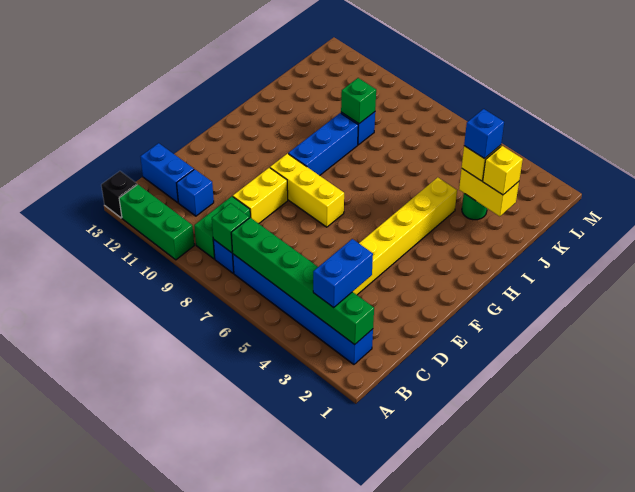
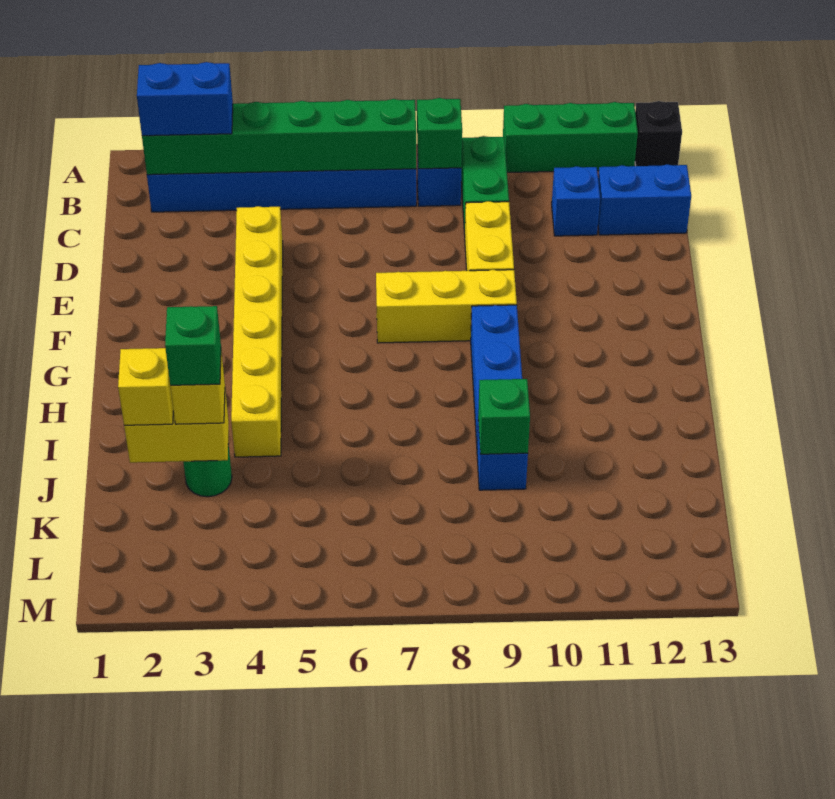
blue brick B3:C3 level 3 -> blue brick B2:B3 level 3
blue brick J3 level 4 -> green brick J3 level 4

